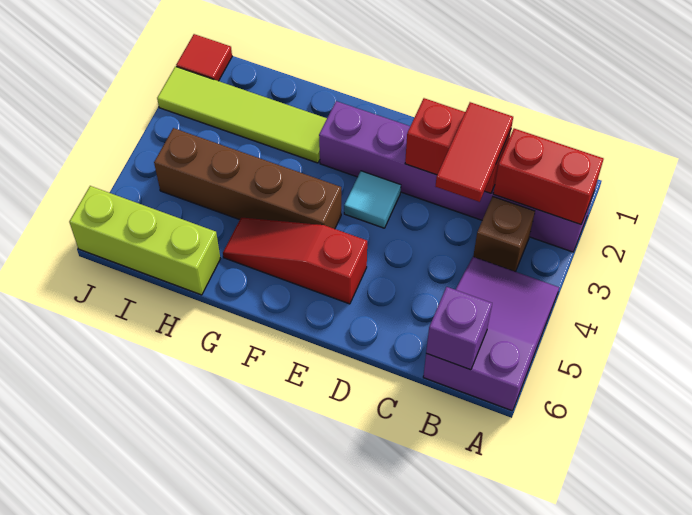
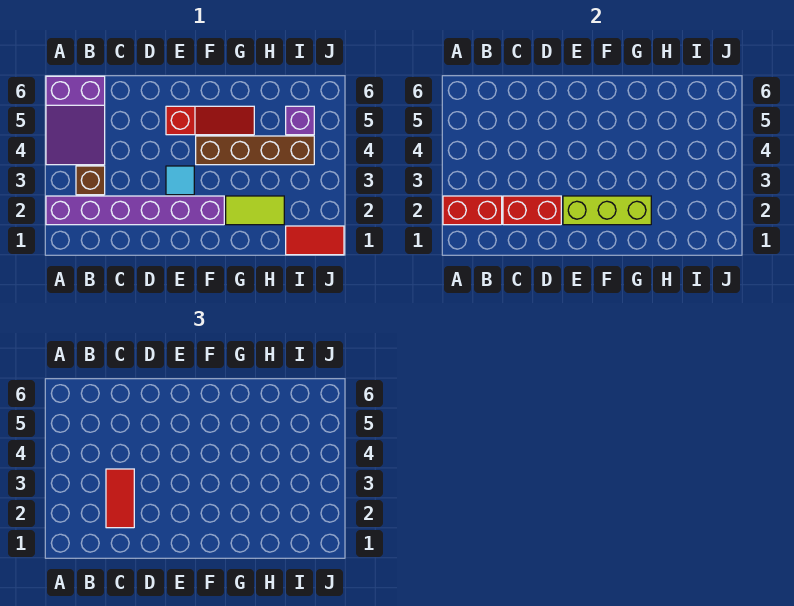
purple brick B6 level 2 -> purple brick I5 level 1
lime tile G2:J2 level 1 -> lime tile G2:H2 level 1
lime brick H6:J6 level 1 -> lime brick E2:G2 level 2
red tile J1 level 1 -> red tile I1:J1 level 1

